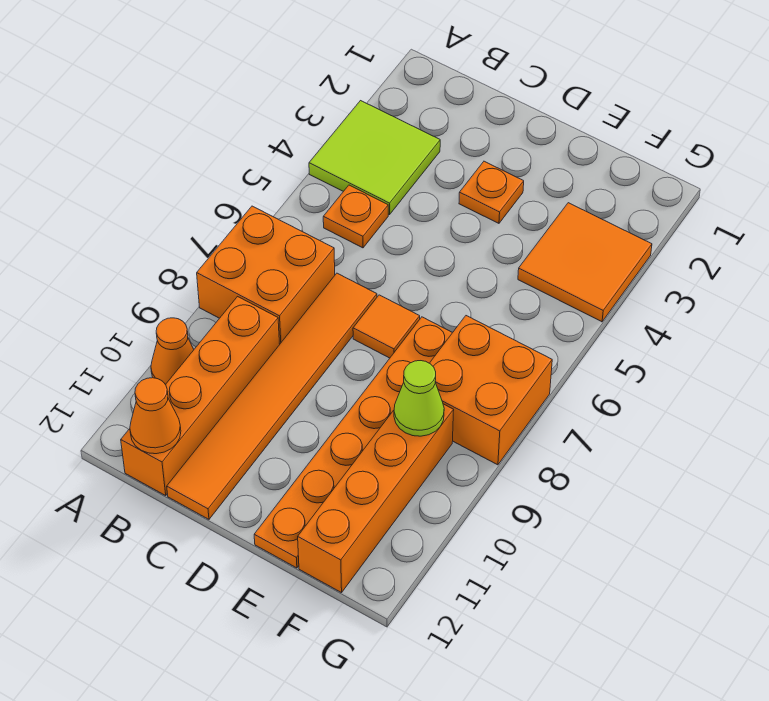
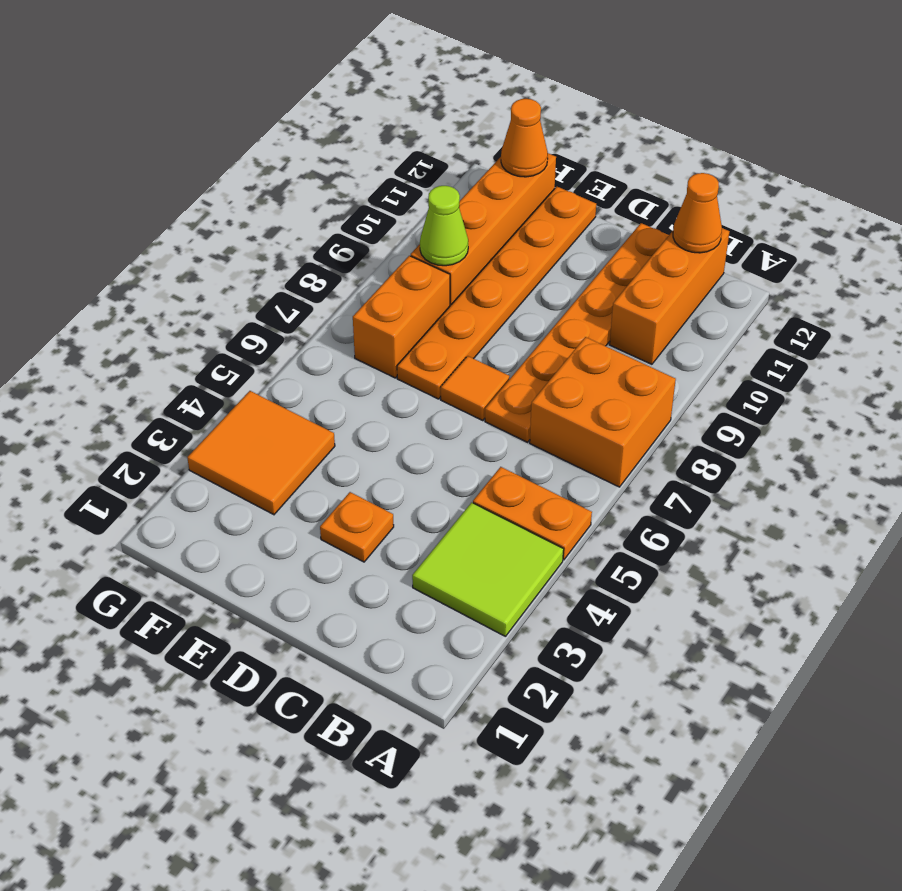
orange cone A10 level 1 -> orange cone F12 level 2
orange plate B5 level 1 -> orange plate A5:B5 level 1
orange brick B9:B12 level 1 -> orange brick B10:B12 level 1
orange tile C7:C12 level 1 -> orange plate C7:C12 level 1
orange brick F7:G8 level 1 -> orange brick F7:F8 level 1

